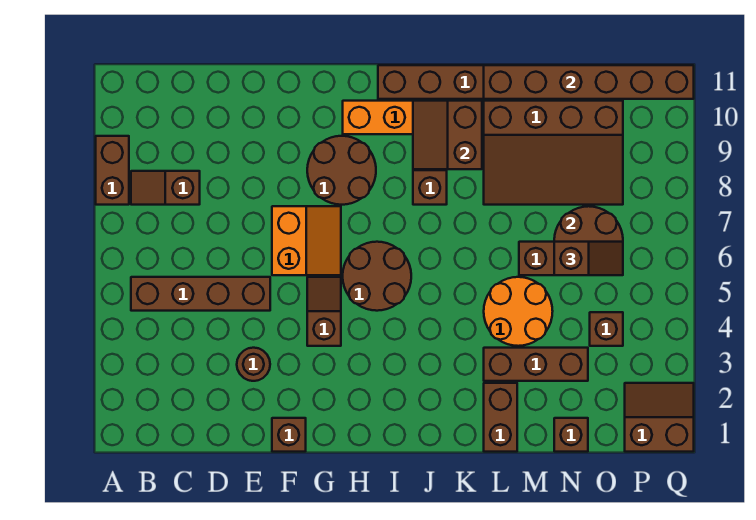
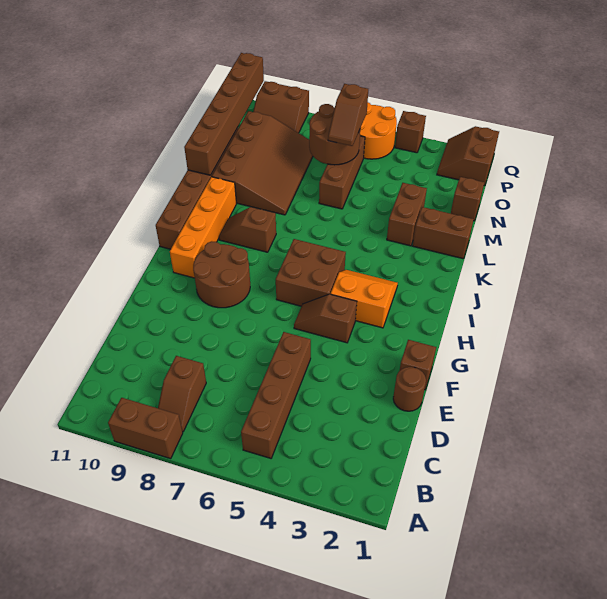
brown round brick E3 level 1 -> brown round brick E1 level 1
orange slope F6:G7 level 1 top F -> orange slope H3:I4 level 1 top H
brown round brick H5:I6 level 1 -> brown brick H5:I6 level 1
brown slope J9:K10 level 2 top K -> brown slope P9:Q10 level 1 top Q
brown brick L3:N3 level 1 -> brown brick L3:M3 level 1
orange round brick L4:M5 level 1 -> orange round brick P5:Q6 level 1
brown slope N6:O6 level 3 top N -> brown slope N6:O6 level 3 top O
brown brick O4 level 1 -> brown brick Q4 level 1

